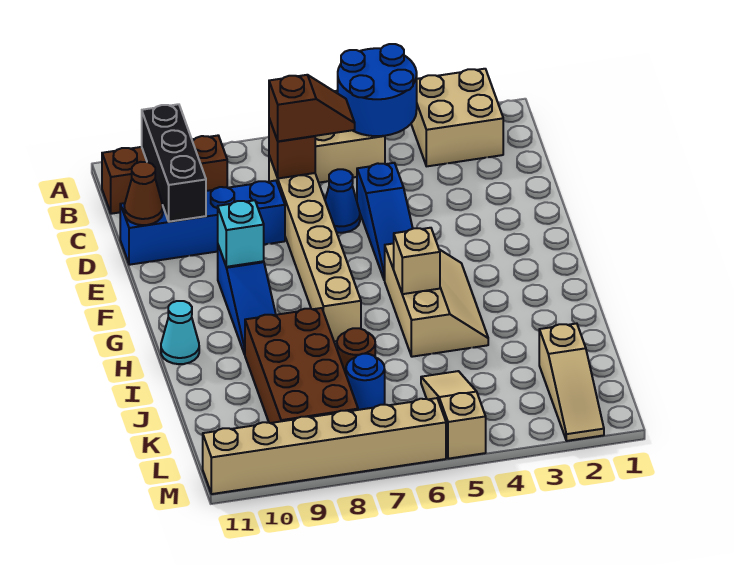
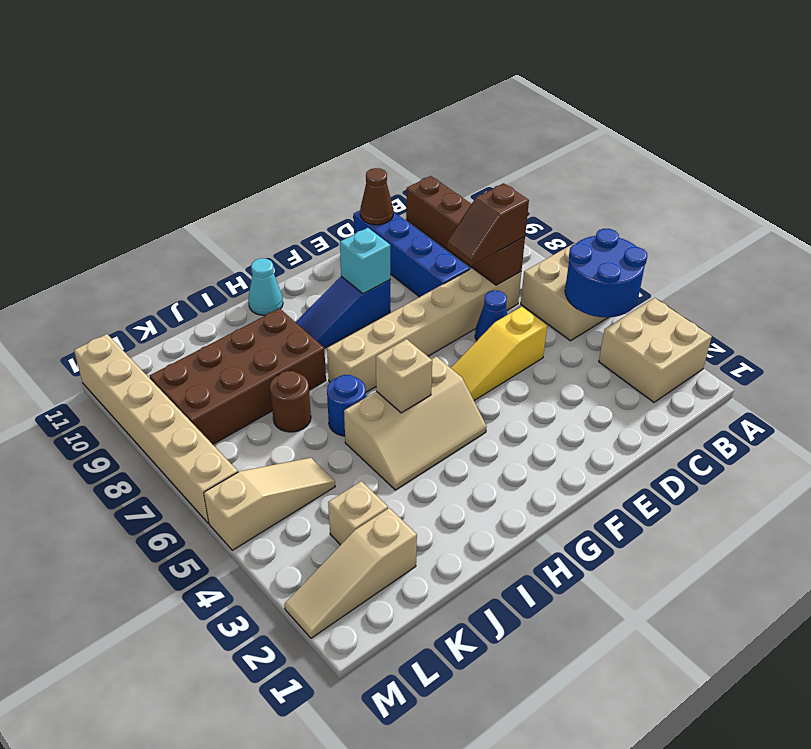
black brick B10:D10 level 2 -> none
brown slope C6:C7 level 3 top 7 -> brown slope C7:D7 level 3 top C
blue slope D5:F5 level 1 top D -> yellow slope D5:F5 level 1 top D
none -> tan brick K3 level 1
blue round brick K7 level 1 -> blue round brick I6 level 1

